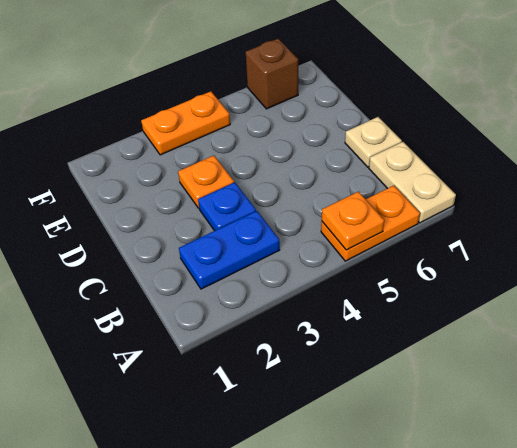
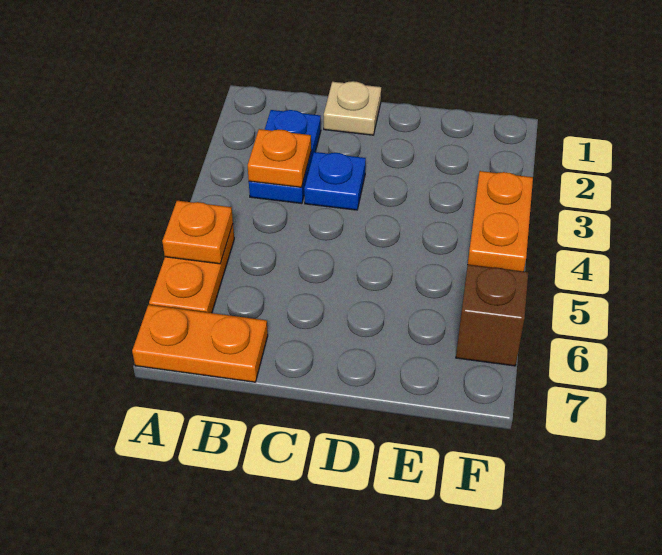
tan plate A7:B7 level 1 -> orange plate A7:B7 level 1
tan plate C7 level 1 -> tan plate C1 level 1
orange plate D3 level 1 -> orange plate B3 level 2

